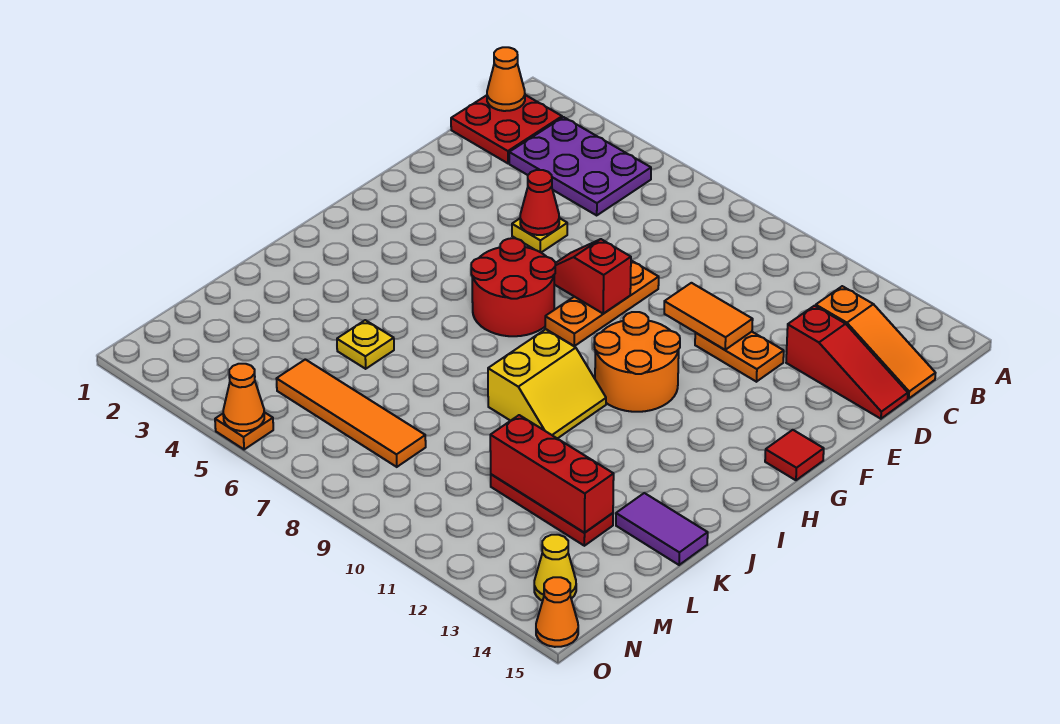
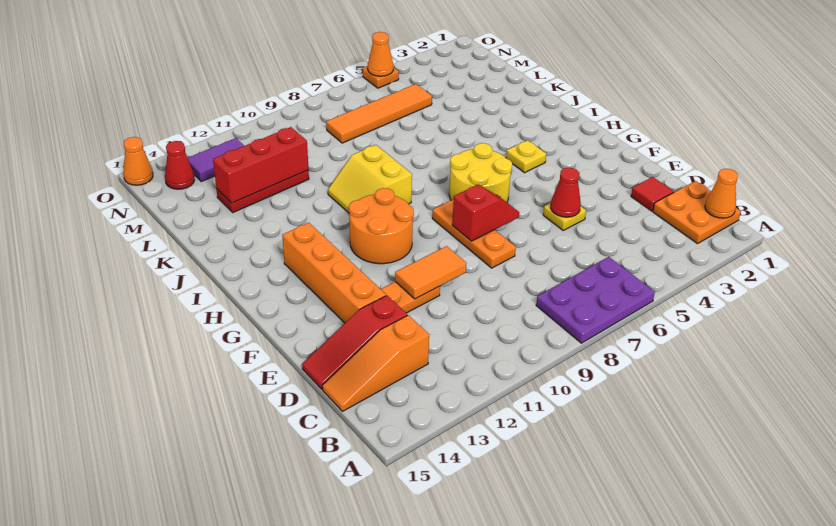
red plate B1:C2 level 1 -> orange plate B1:C2 level 1
purple plate B3:C5 level 1 -> purple plate A6:B8 level 1
none -> orange brick E13:H13 level 1
red round brick G6:H7 level 1 -> yellow round brick G6:H7 level 1
red tile G15 level 1 -> red tile D2 level 1
yellow plate K5 level 1 -> yellow plate H4 level 1
purple tile K14:K15 level 1 -> purple tile N12:N13 level 1
yellow cone N14 level 1 -> red cone N14 level 1

